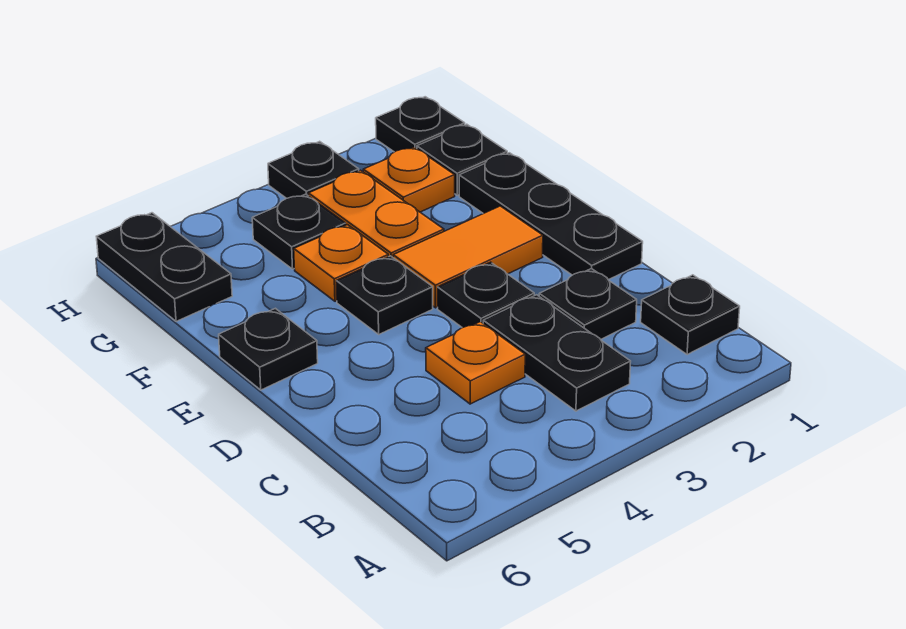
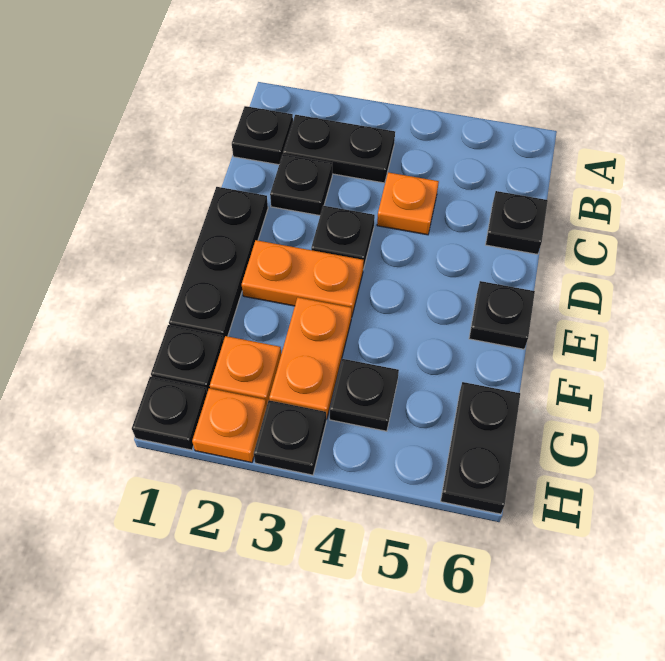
black plate B3:C3 level 1 -> black plate B2:B3 level 1
orange tile E2:E3 level 1 -> orange plate E2:E3 level 1
black plate E4 level 1 -> black plate C6 level 1
orange plate F4 level 1 -> orange plate H2 level 1

